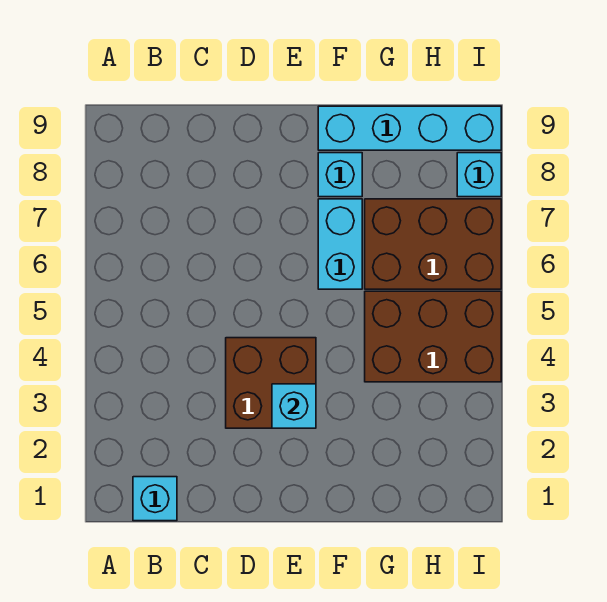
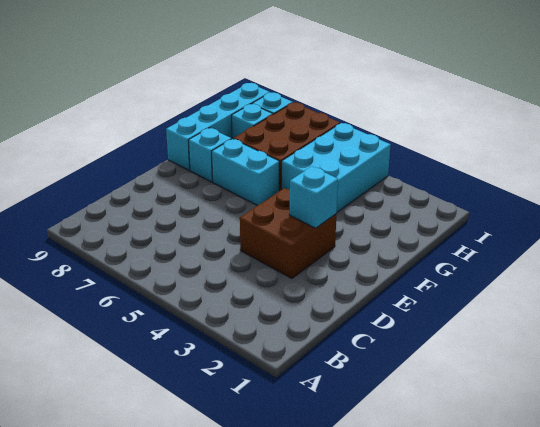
cyan brick B1 level 1 -> cyan brick H8 level 1
brown brick G4:I5 level 1 -> cyan brick G4:I5 level 1

